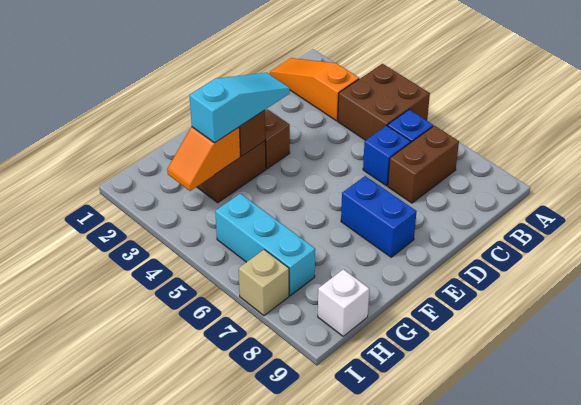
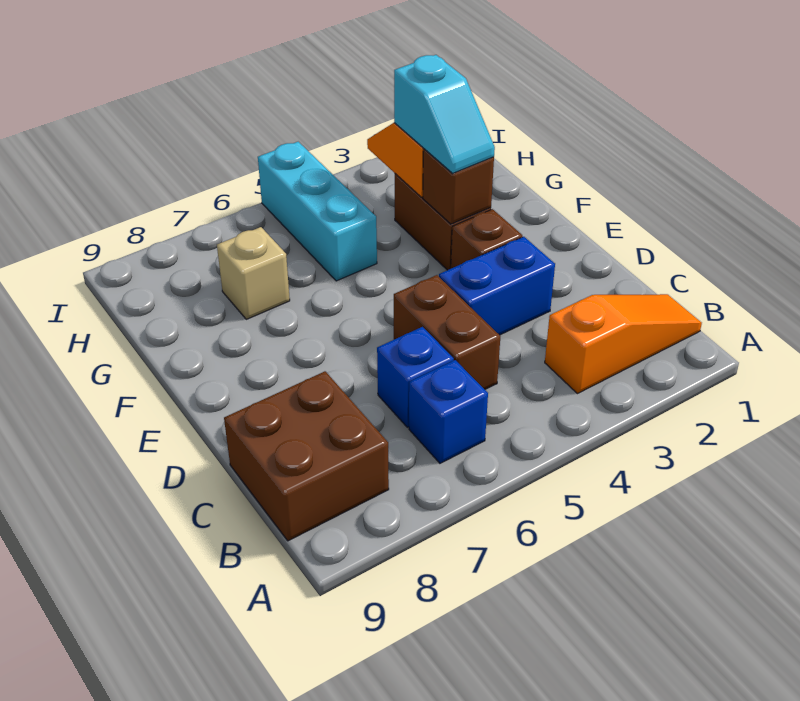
brown brick A4:B5 level 1 -> brown brick B8:C9 level 1
brown brick B7:C7 level 1 -> brown brick C5:D5 level 1
cyan slope E3:G3 level 3 top G -> cyan slope F3:G3 level 3 top G
blue brick E7:E8 level 1 -> blue brick D3:D4 level 1
cyan brick H5:H7 level 1 -> cyan brick G5:I5 level 1
white brick H9 level 1 -> none
tan brick I7 level 1 -> tan brick G7 level 1

